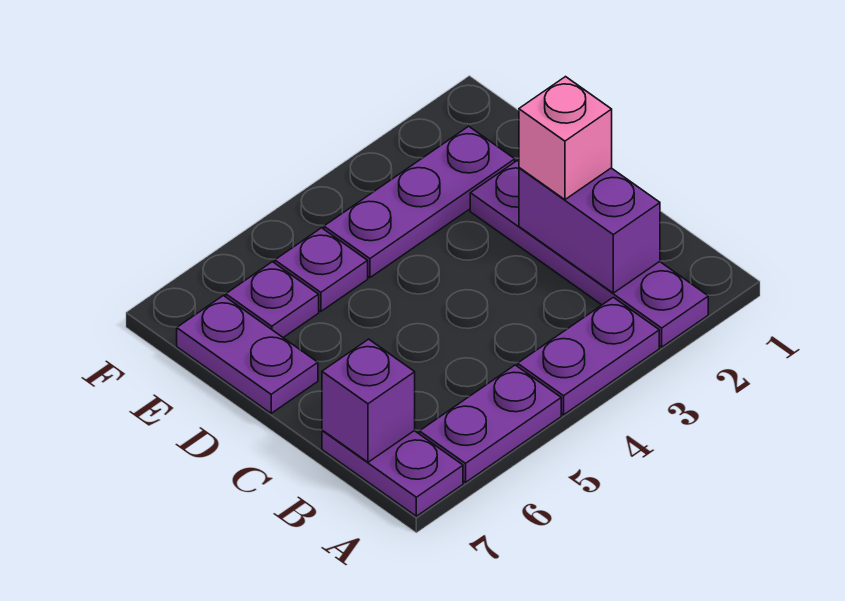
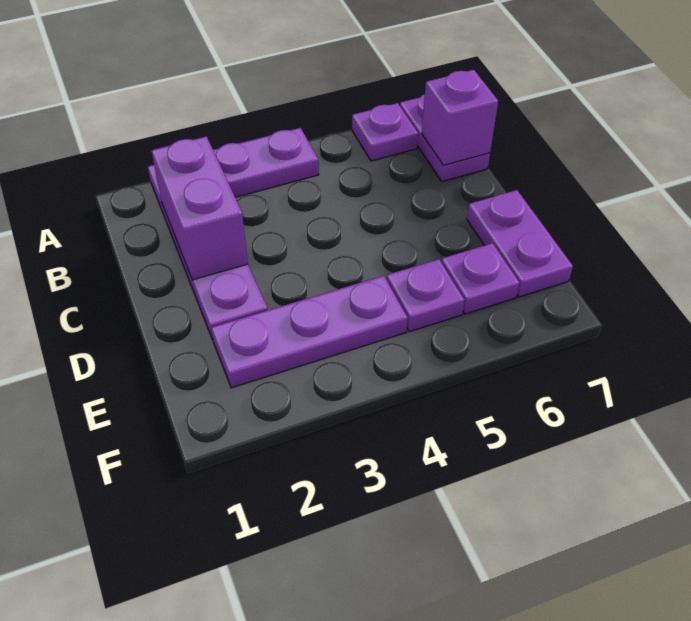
purple plate A5:A6 level 1 -> purple plate A6 level 1
pink brick C2 level 3 -> none

